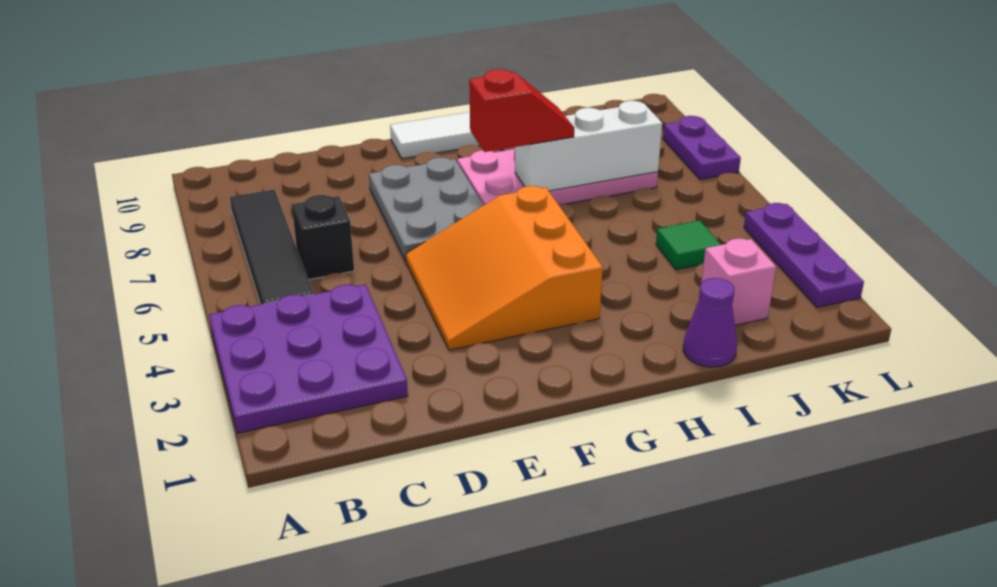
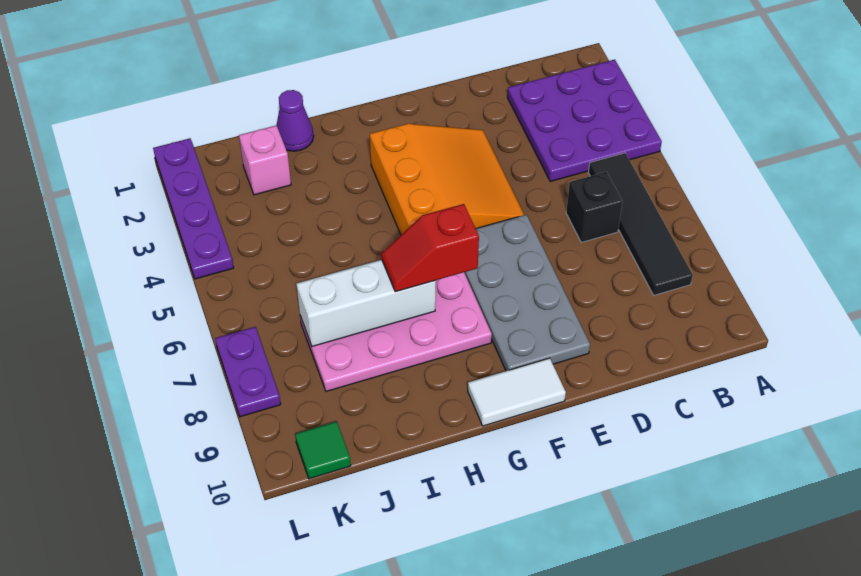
grey plate E6:F8 level 1 -> grey plate E6:F9 level 1
green tile J4 level 1 -> green tile K10 level 1
purple plate L2:L4 level 1 -> purple plate L1:L4 level 1

